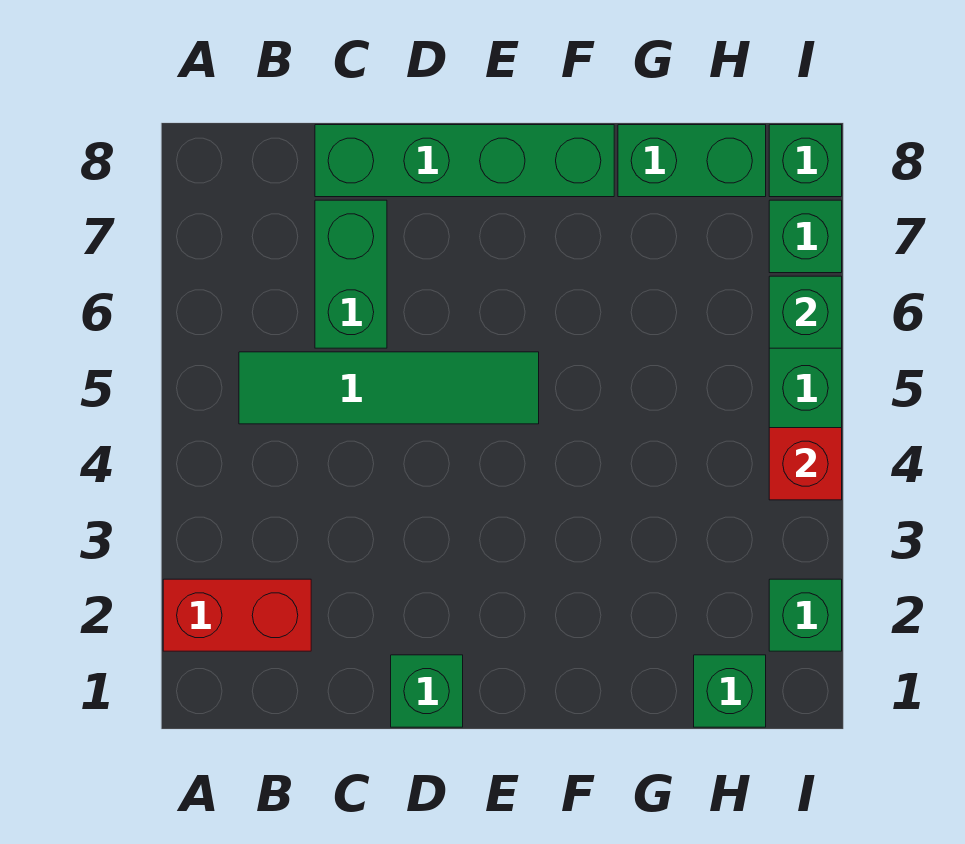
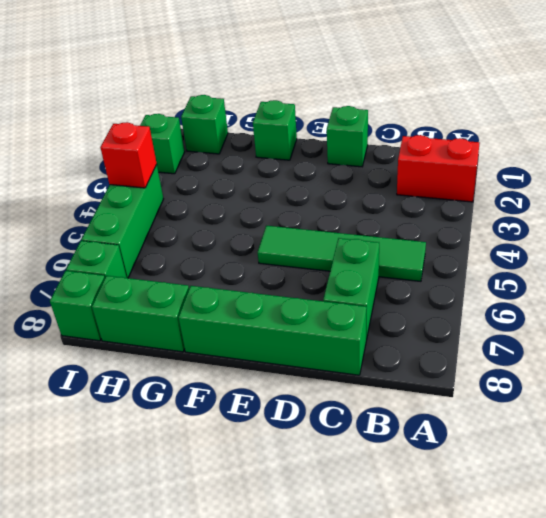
green brick I6 level 2 -> green brick F1 level 1

